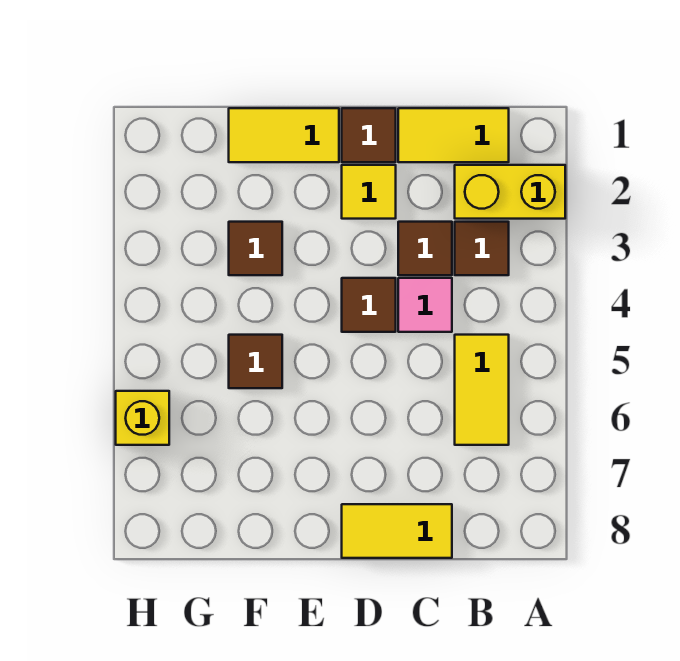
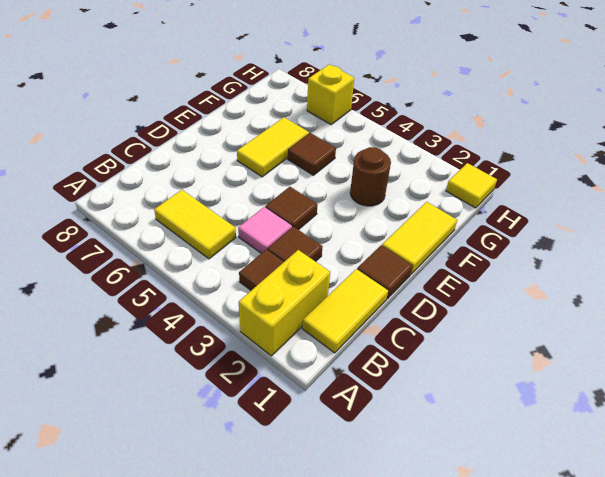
yellow tile C8:D8 level 1 -> yellow tile E6:F6 level 1
yellow tile D2 level 1 -> yellow tile H1 level 1
brown tile F3 level 1 -> brown round brick F3 level 1

